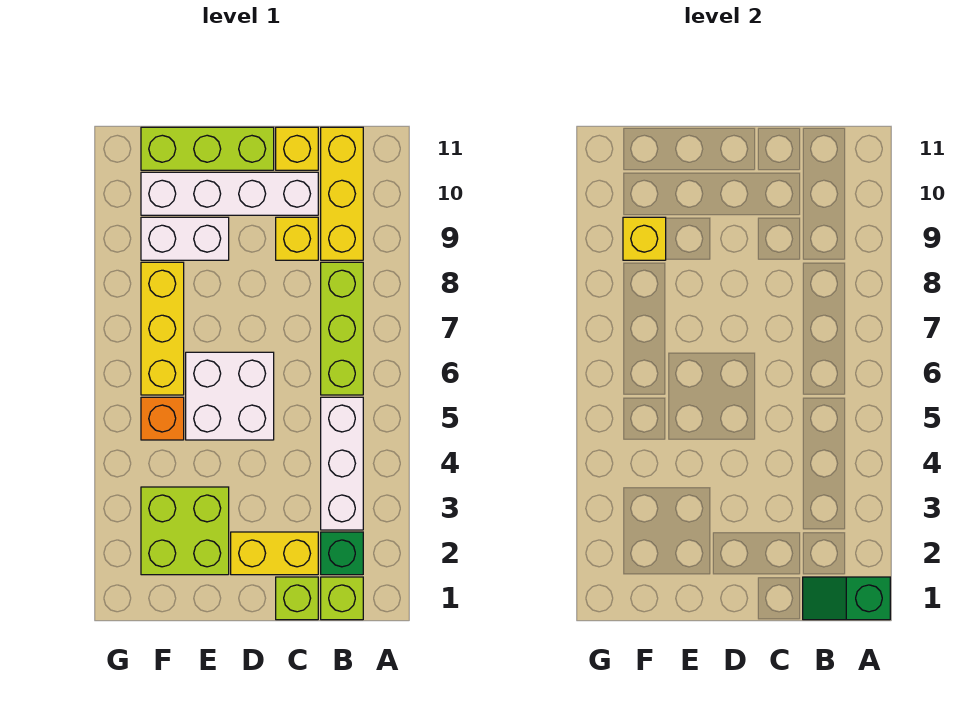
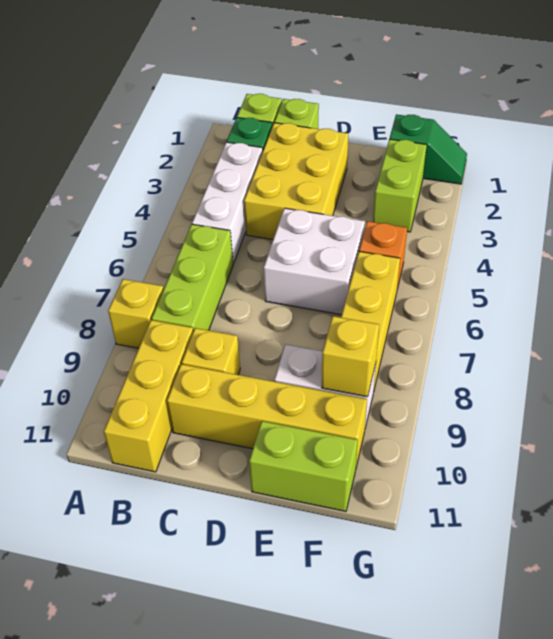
green slope A1:B1 level 2 top A -> green slope F1:G1 level 1 top F
yellow brick C2:D2 level 1 -> yellow brick C2:D4 level 1
white brick C10:F10 level 1 -> yellow brick C10:F10 level 1
yellow brick C11 level 1 -> yellow brick A8 level 1
lime brick D11:F11 level 1 -> lime brick E11:F11 level 1
lime brick E2:F3 level 1 -> lime brick F2:F3 level 1

